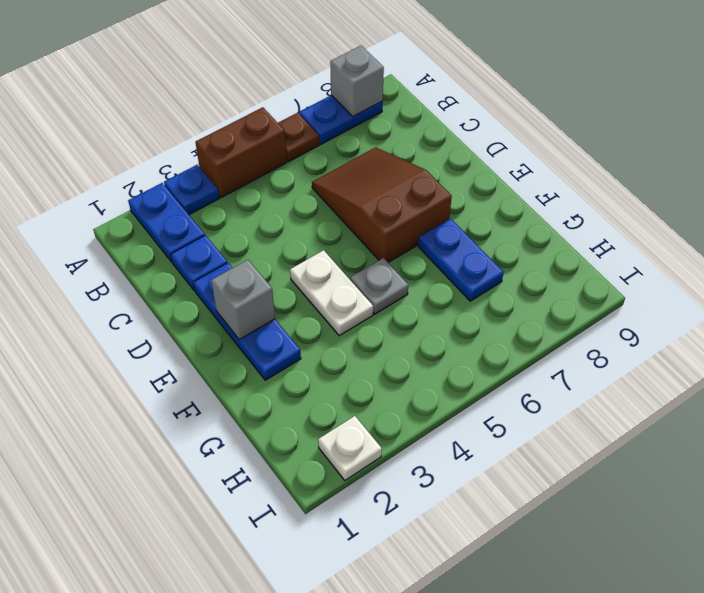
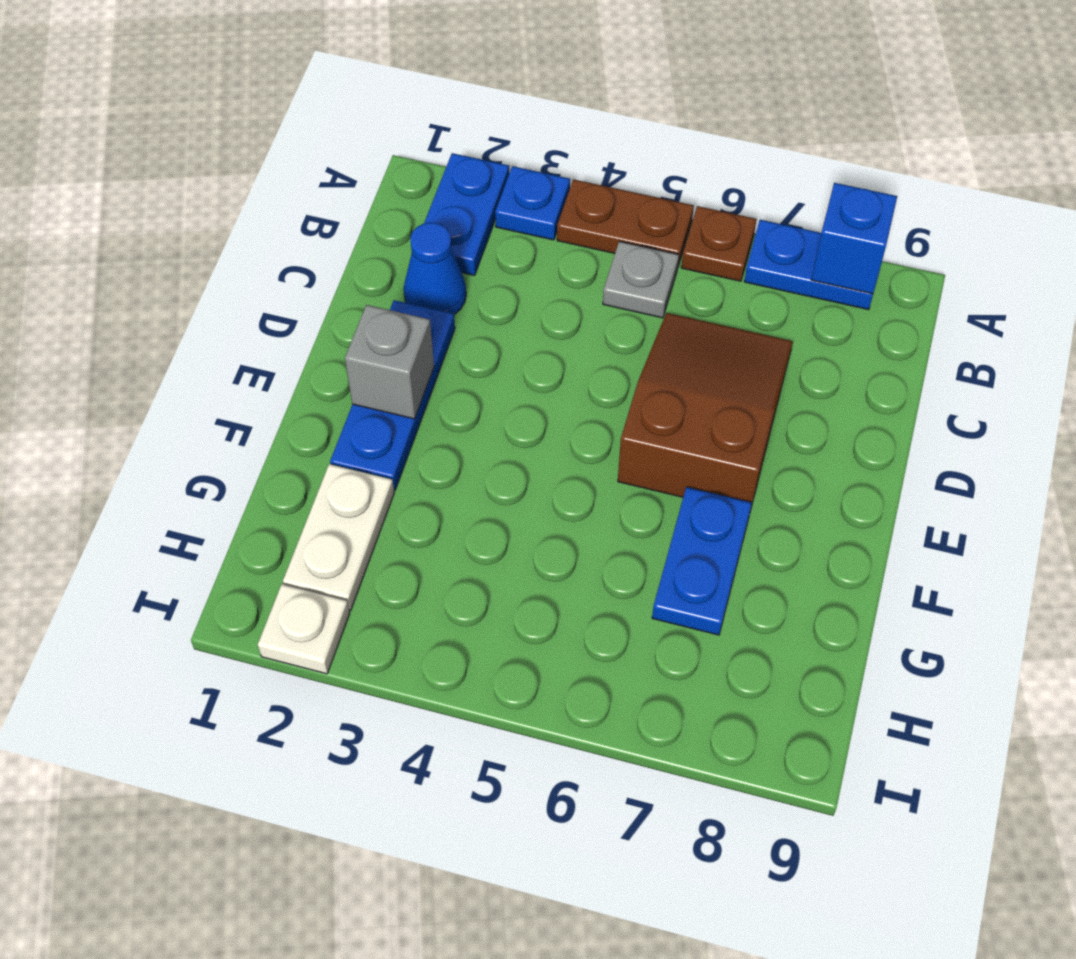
brown brick A4:A5 level 1 -> brown plate A4:A5 level 1
grey brick A8 level 2 -> blue brick A8 level 2
blue plate C2 level 1 -> blue cone C2 level 1
white plate E4:F4 level 1 -> white plate G2:H2 level 1
grey plate F5 level 1 -> grey plate B5 level 1

